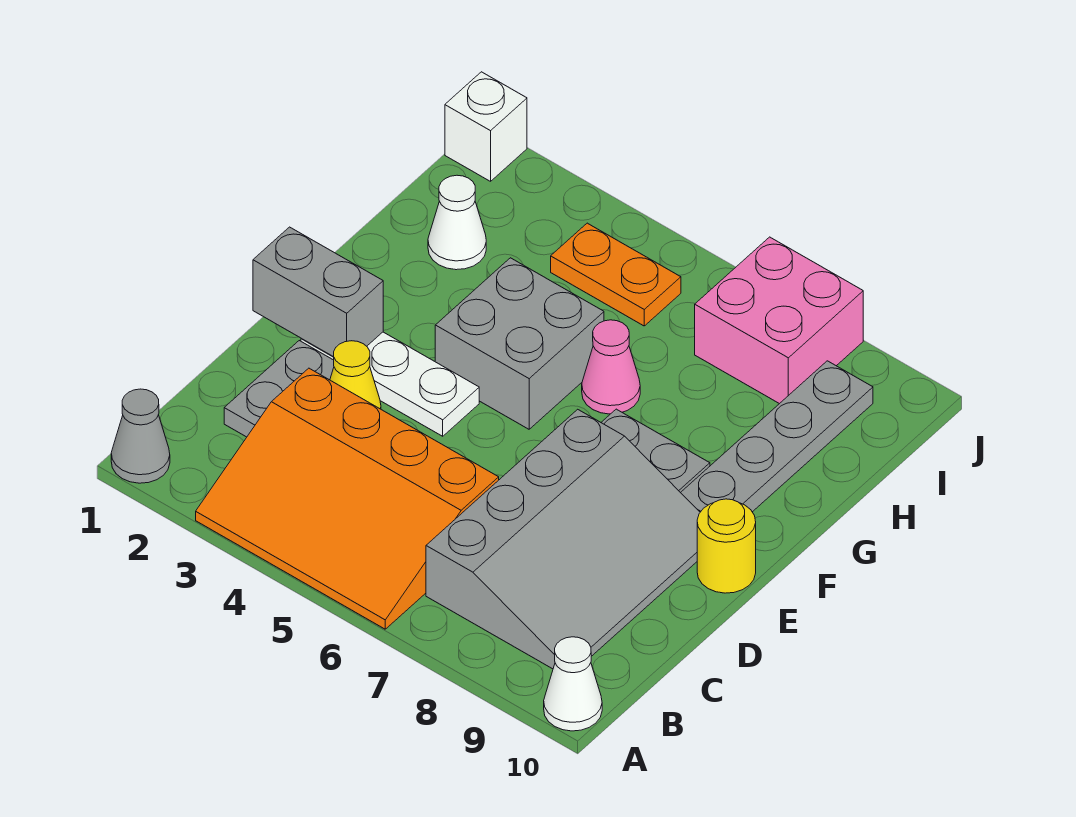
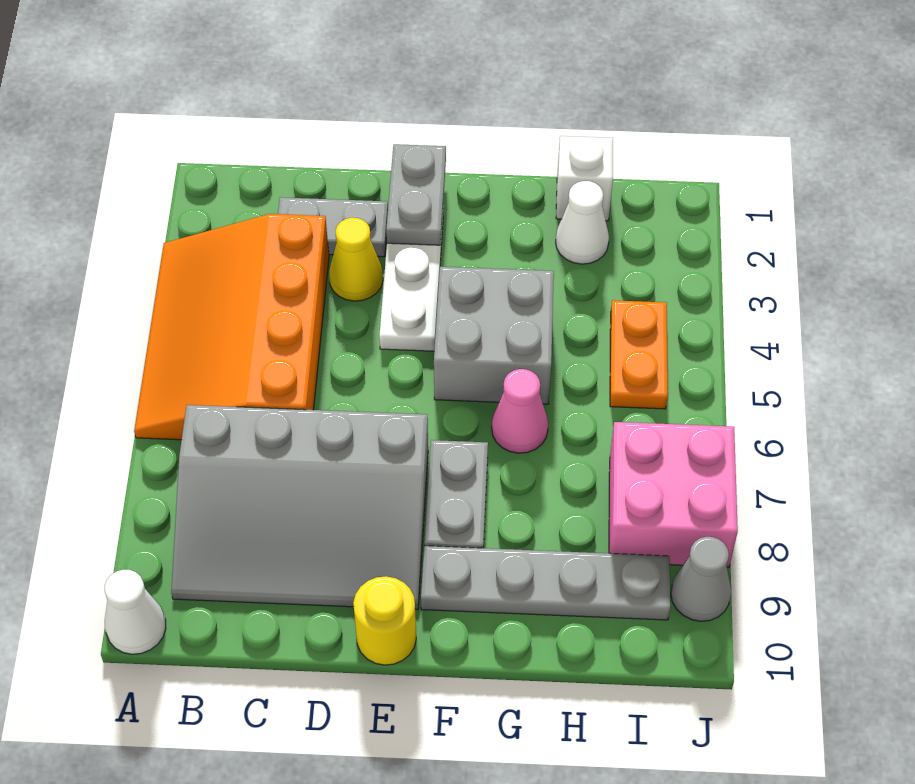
grey cone A1 level 1 -> grey cone J9 level 1
grey brick E1:E2 level 2 -> grey plate E1:E2 level 2
white brick J1 level 1 -> white brick H1 level 1

